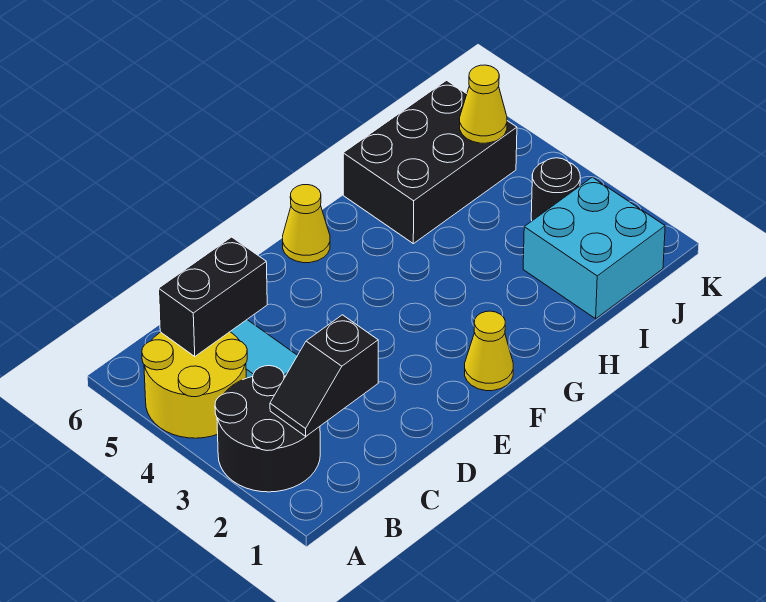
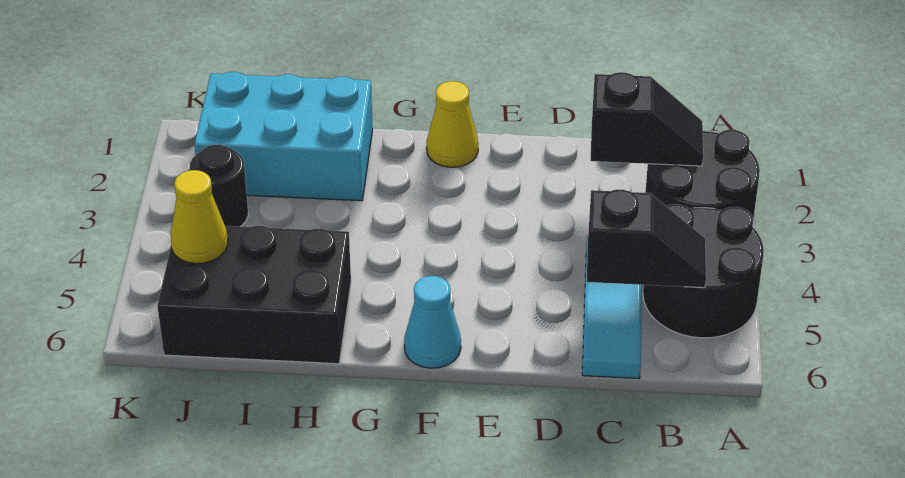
yellow round brick A4:B5 level 1 -> black round brick A4:B5 level 1
black brick B5:C5 level 2 -> black slope B5:C5 level 2 top C
yellow cone F6 level 1 -> cyan cone F6 level 1
cyan brick I1:J2 level 1 -> cyan brick H1:J2 level 1

